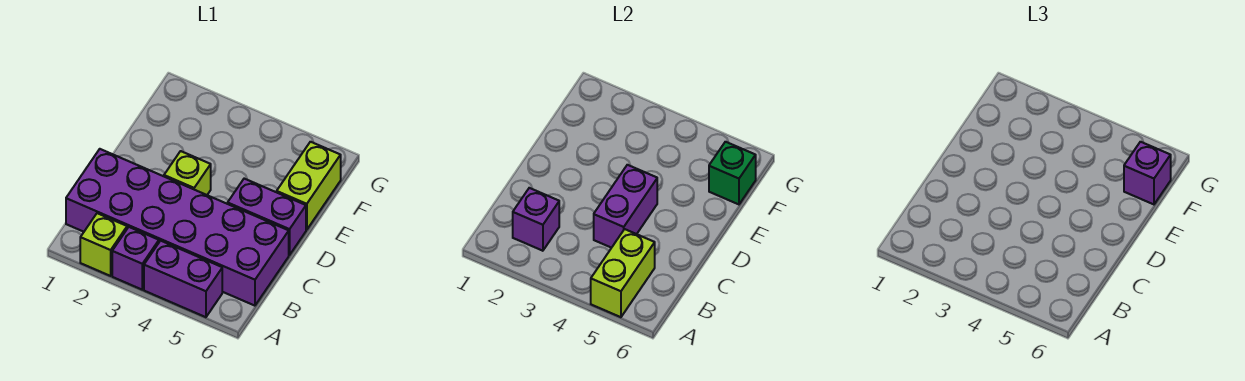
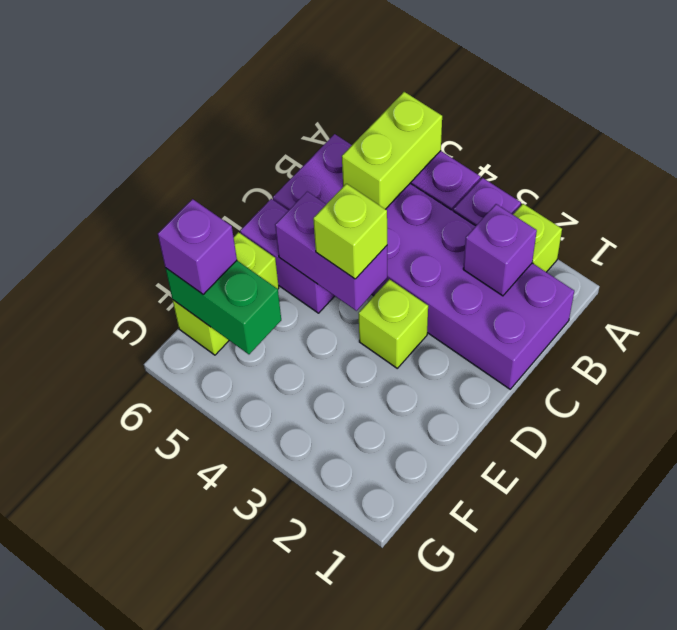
purple brick C4:D4 level 2 -> purple brick D4:D5 level 2
none -> lime brick D4 level 3
green brick F6 level 2 -> green brick F5:F6 level 2

